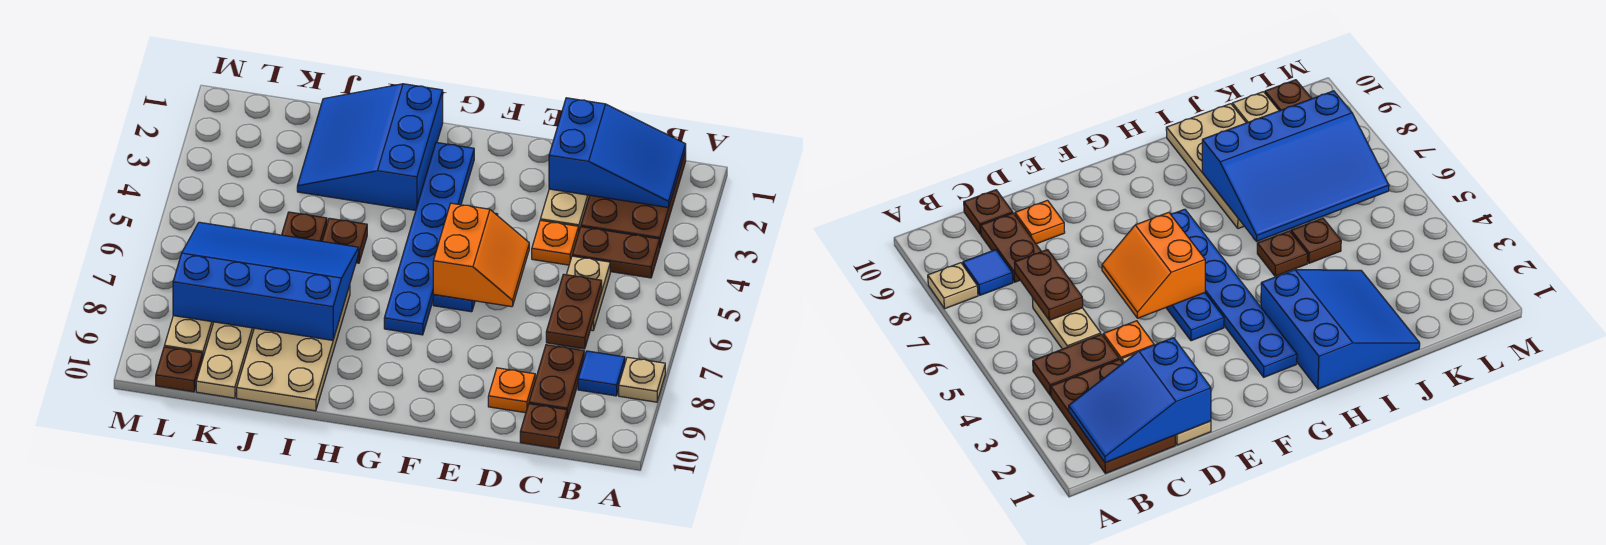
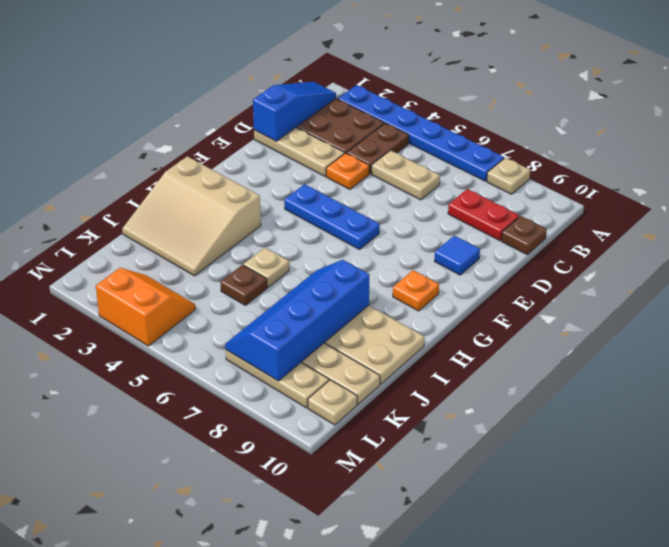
blue slope B1:D2 level 2 top D -> blue slope B1:D1 level 2 top D
blue tile B8 level 1 -> blue tile E9 level 1
brown plate C6:C7 level 2 -> none
brown plate C8:C9 level 1 -> red plate C8:C9 level 1
orange plate D9 level 1 -> orange plate G9 level 1
orange slope E5:F6 level 2 top F -> orange slope L3:M4 level 1 top M
blue plate G2:G7 level 1 -> blue plate A2:A7 level 1
blue slope H1:J3 level 1 top H -> tan slope H1:J3 level 1 top H
brown plate I5 level 1 -> tan plate I5 level 1
blue slope I6:L8 level 2 top 8 -> blue slope I7:L8 level 2 top 8
brown plate L10 level 1 -> tan plate L10 level 1

